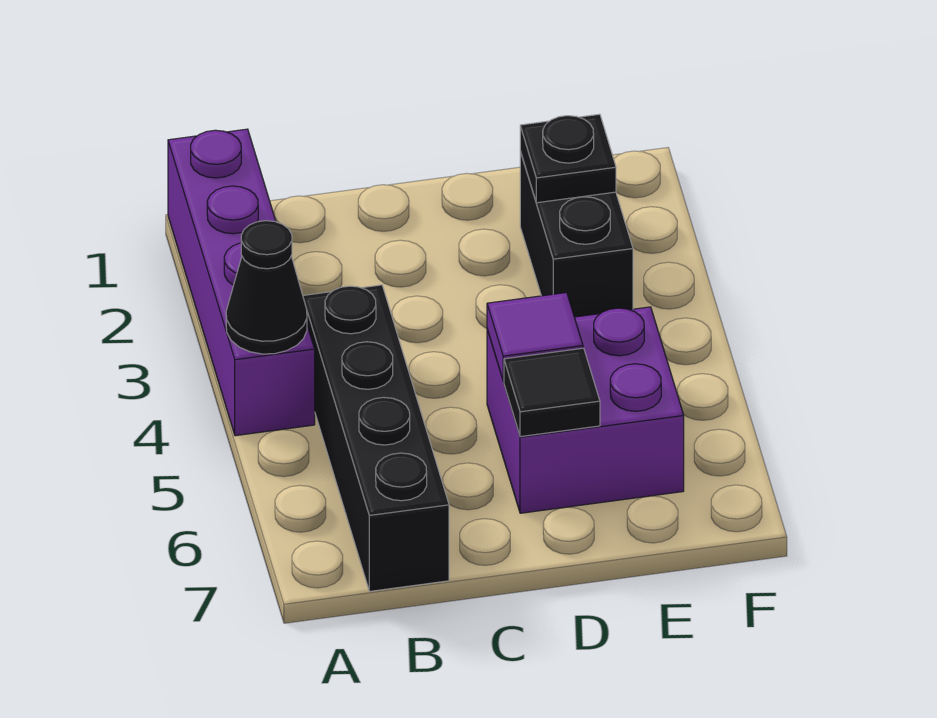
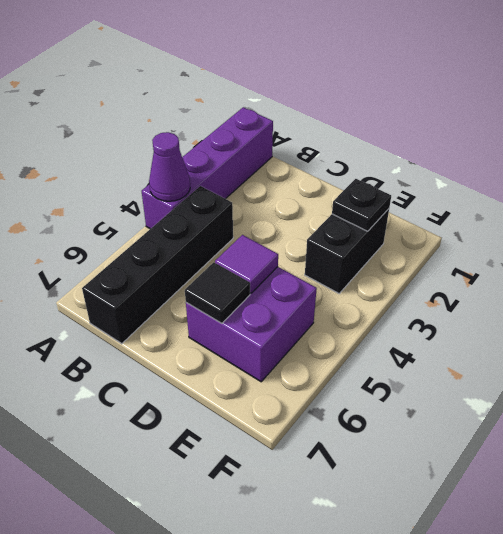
black cone A4 level 2 -> purple cone A4 level 2

